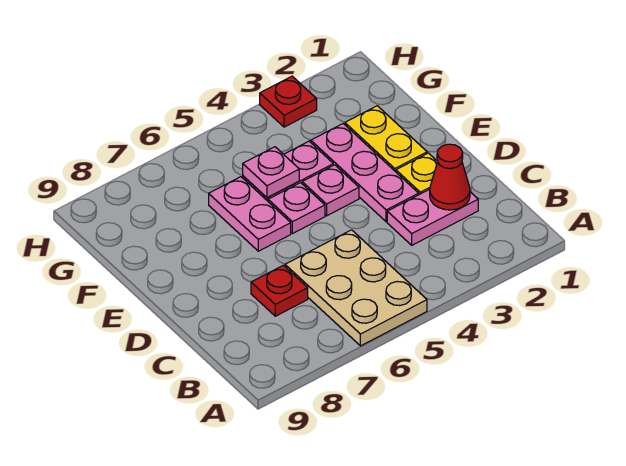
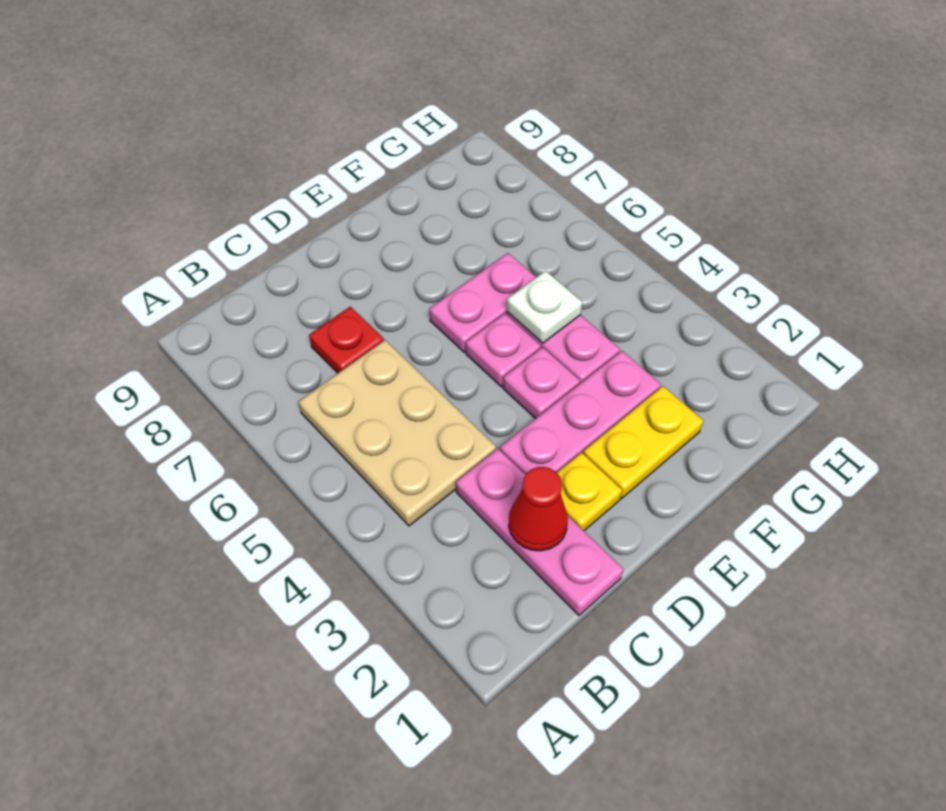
tan plate A5:C6 level 1 -> tan plate B4:C6 level 1
pink plate C2:C3 level 1 -> pink plate C1:C3 level 1
pink plate F5 level 2 -> white plate F5 level 2
red plate H3 level 1 -> none

